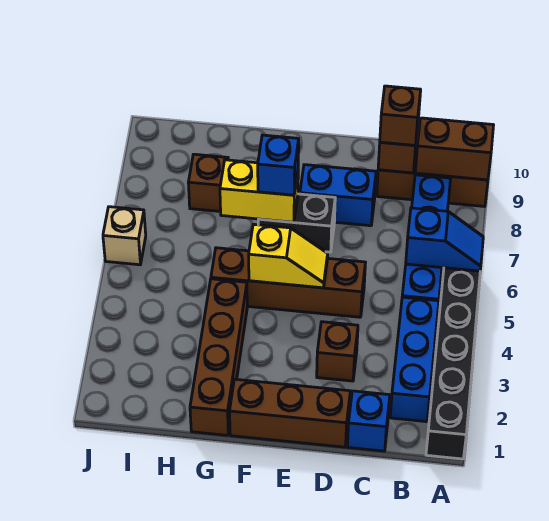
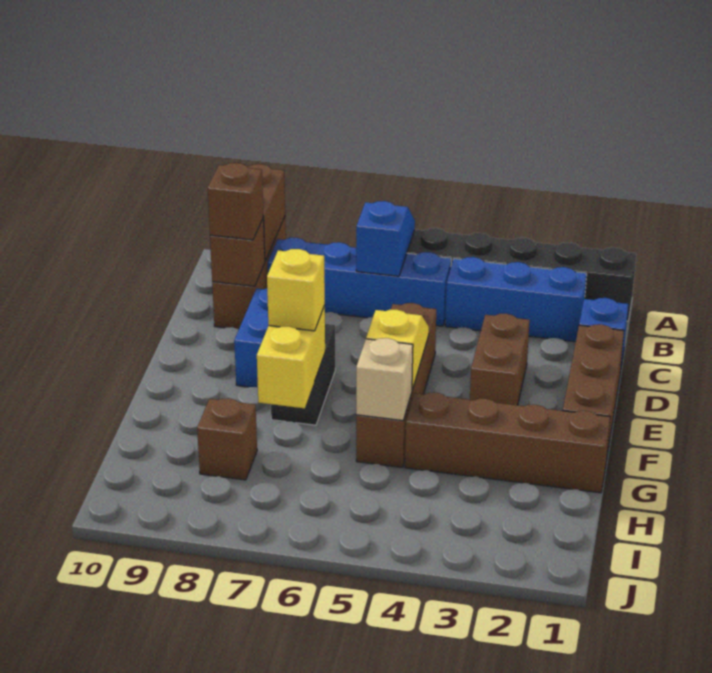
brown brick D3 level 1 -> brown brick D3:E3 level 1
blue brick F7 level 3 -> yellow brick F7 level 3
tan brick J6 level 1 -> tan brick G5 level 2

